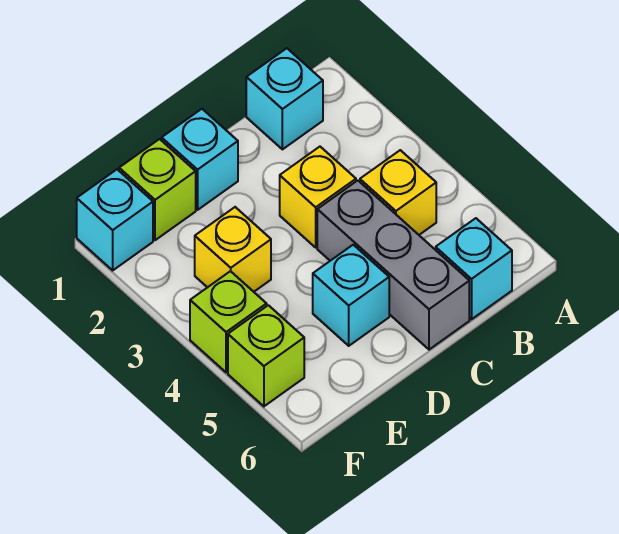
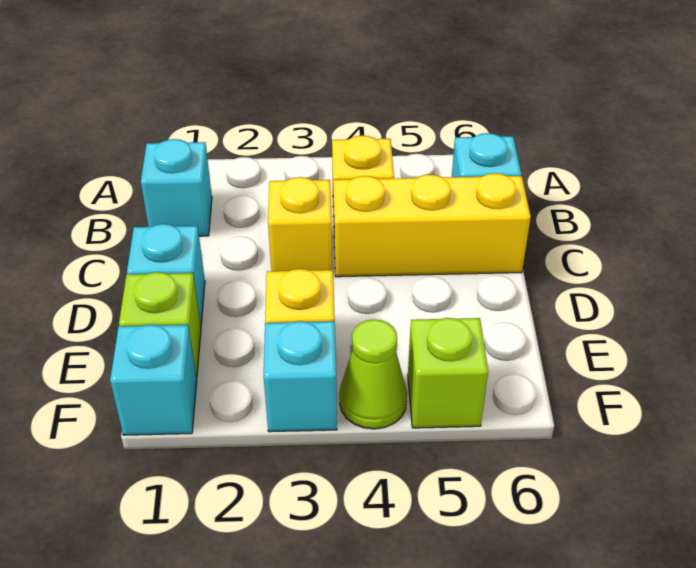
grey brick C4:C6 level 1 -> yellow brick C4:C6 level 1
cyan brick D5 level 1 -> cyan brick F3 level 1
lime brick F4 level 1 -> lime cone F4 level 1

